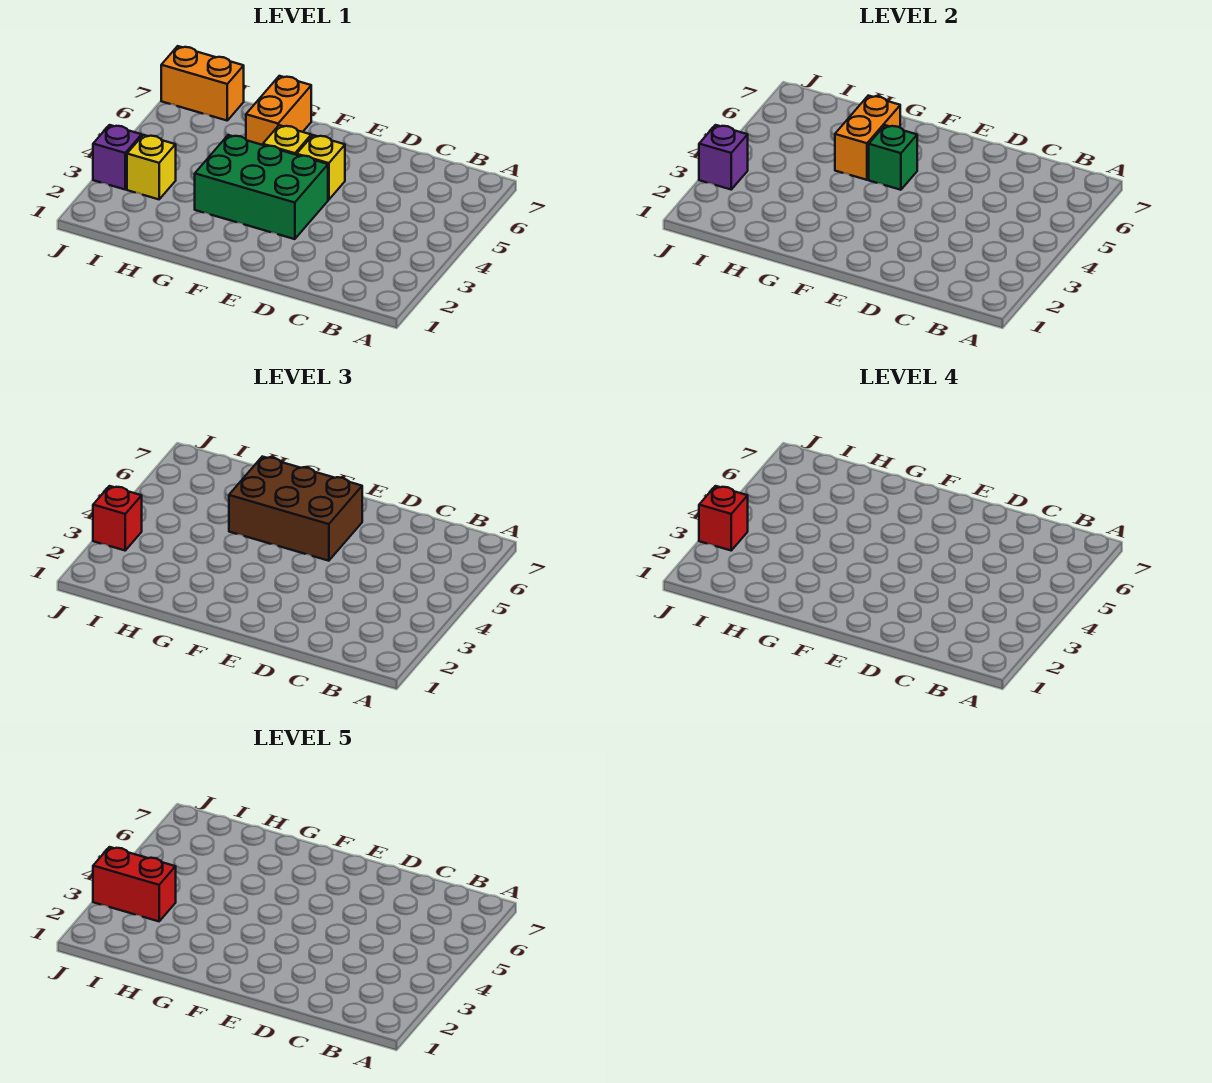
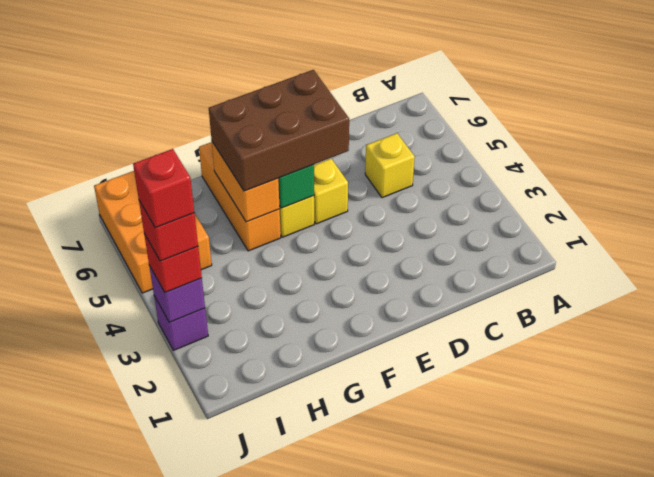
green brick E3:G4 level 1 -> none
orange brick G6:G7 level 1 -> orange brick G5:G7 level 1
yellow brick I3 level 1 -> yellow brick C5 level 1
red brick I3:J3 level 5 -> red brick J3 level 5
orange brick I7:J7 level 1 -> orange brick I5:J7 level 1

